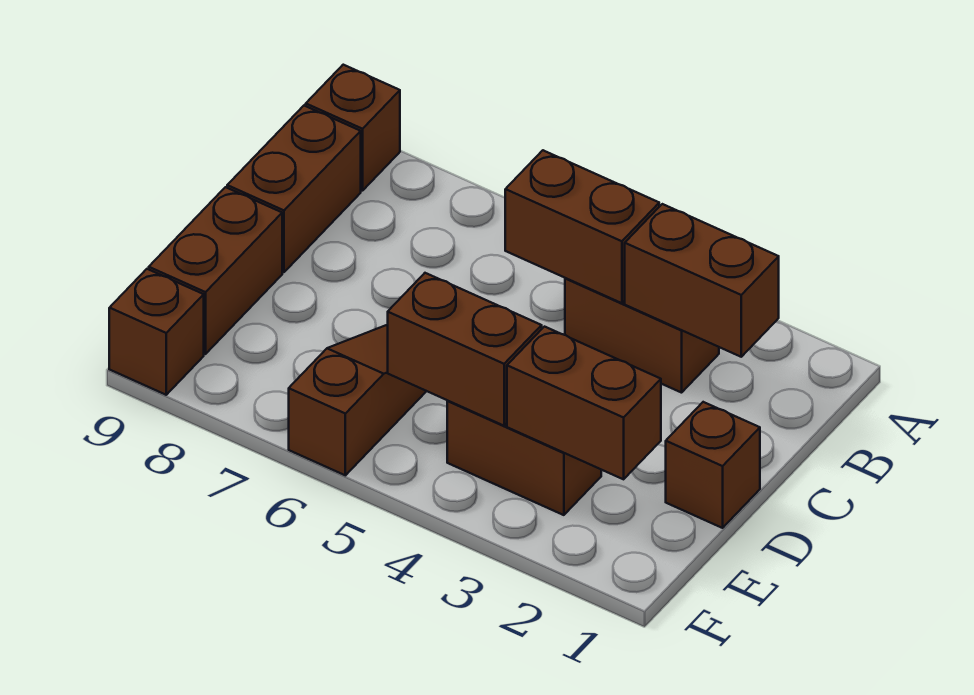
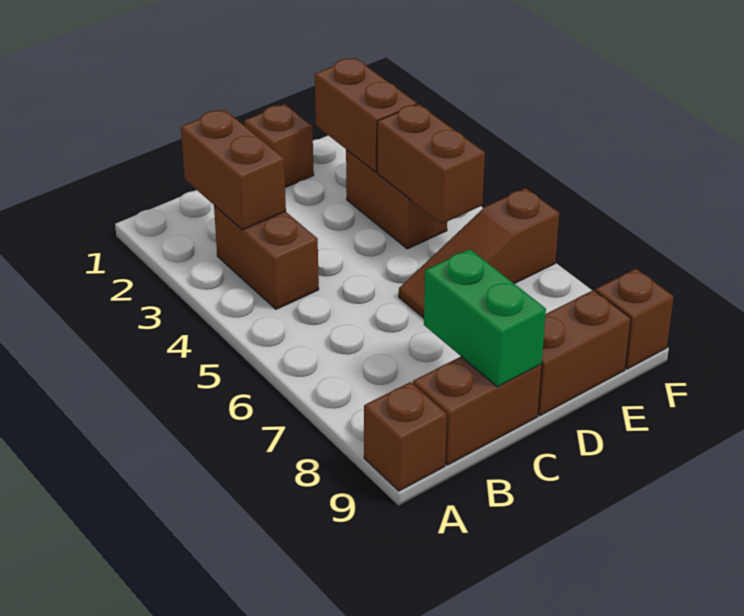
brown brick B4:B5 level 2 -> none
none -> green brick C8:C9 level 2

